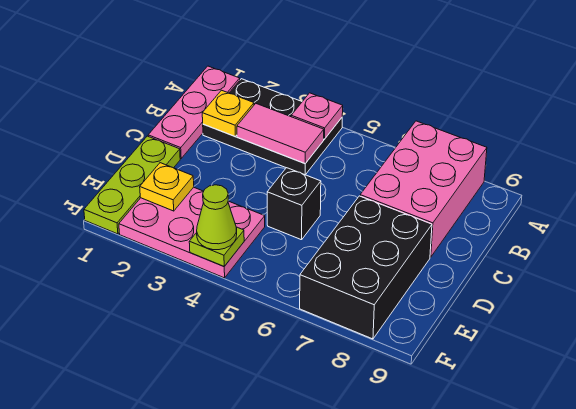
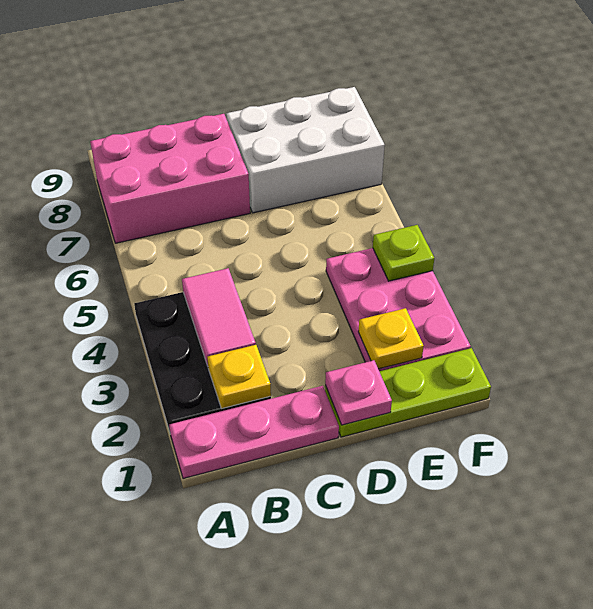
pink plate A4 level 2 -> pink plate D1 level 2
black brick D5 level 1 -> none
black brick D7:F8 level 1 -> white brick D7:F8 level 1
lime cone F4 level 3 -> none

